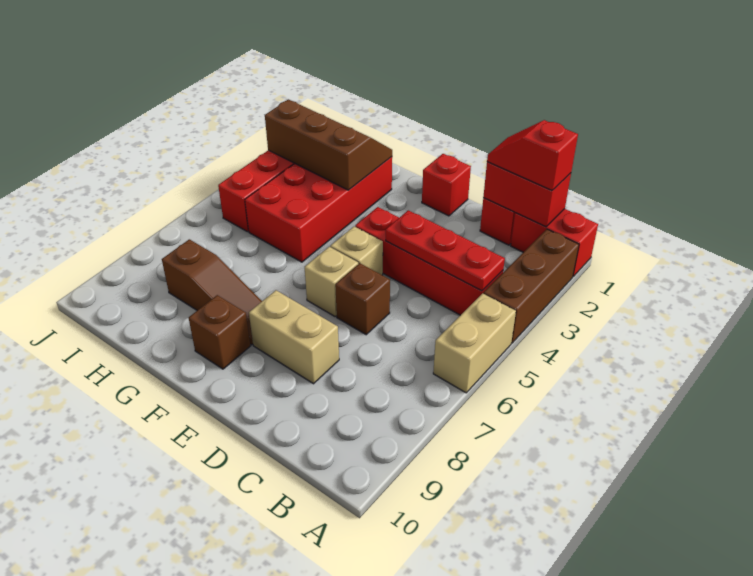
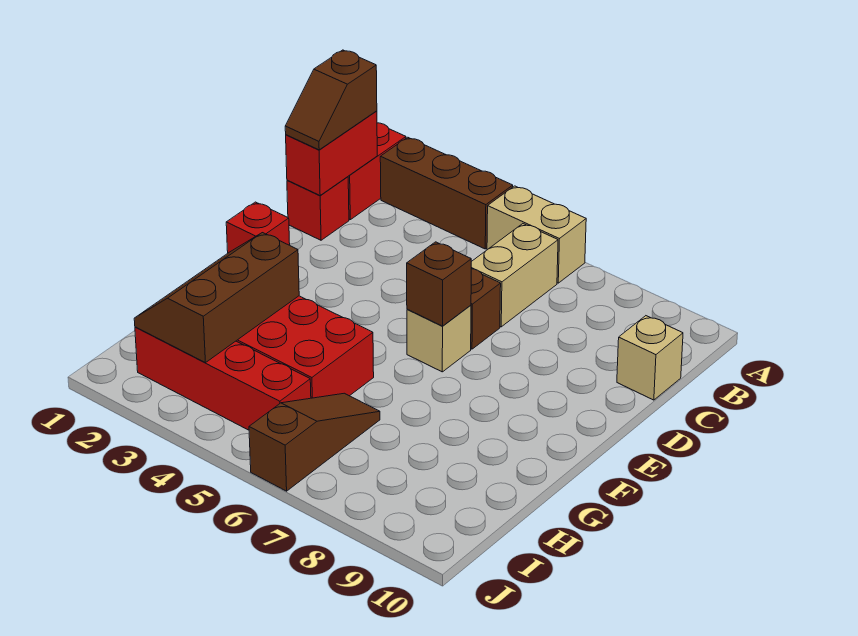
red slope B1:C1 level 3 top B -> brown slope B1:C1 level 3 top B
red brick B4:E4 level 1 -> none
red plate B4:D4 level 2 -> none
tan brick D8:E8 level 1 -> tan brick B6:C6 level 1
tan brick E5 level 1 -> tan brick C10 level 1
brown slope F8:H8 level 1 top H -> brown slope H6:J6 level 1 top J
brown brick F9 level 1 -> brown brick E6 level 2

